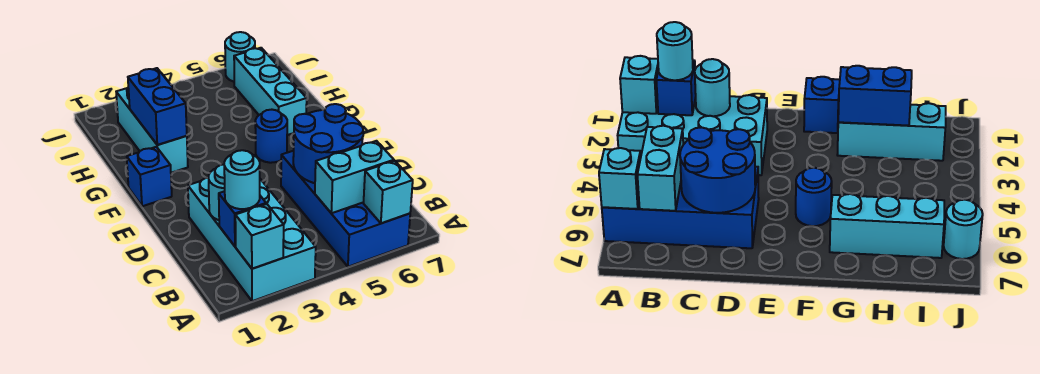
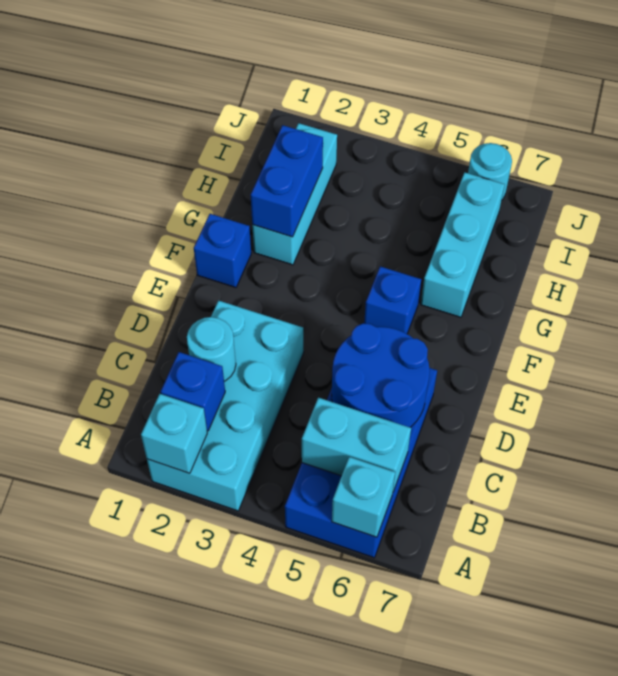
cyan round brick B2 level 3 -> none
blue round brick F5 level 1 -> blue brick F5 level 1

